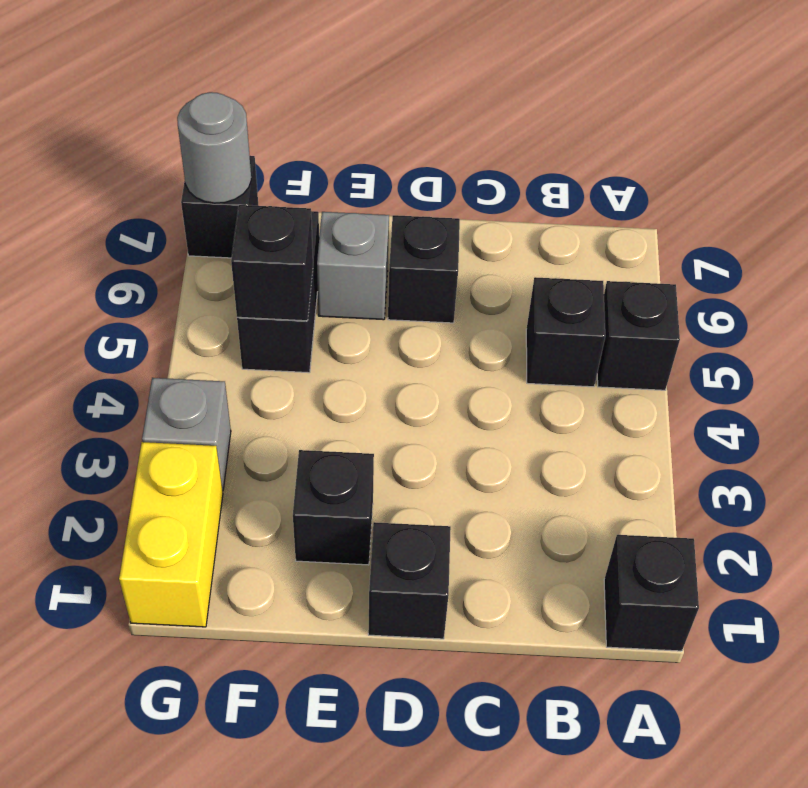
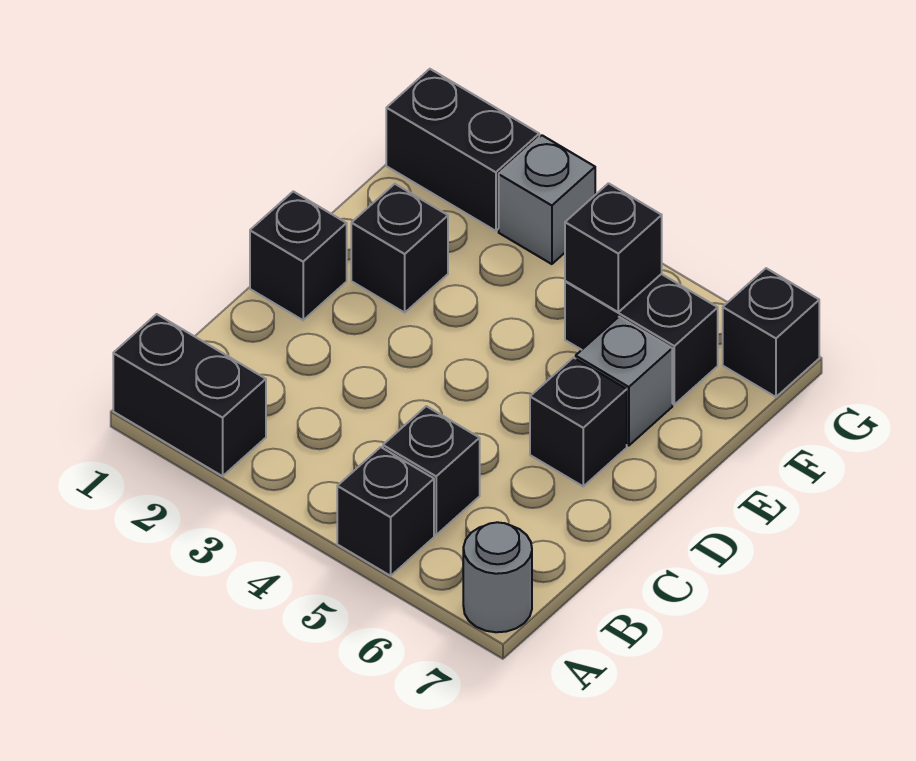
black brick A1 level 1 -> black brick A1:A2 level 1
yellow brick G1:G2 level 1 -> black brick G1:G2 level 1
grey round brick G7 level 2 -> grey round brick A7 level 1

